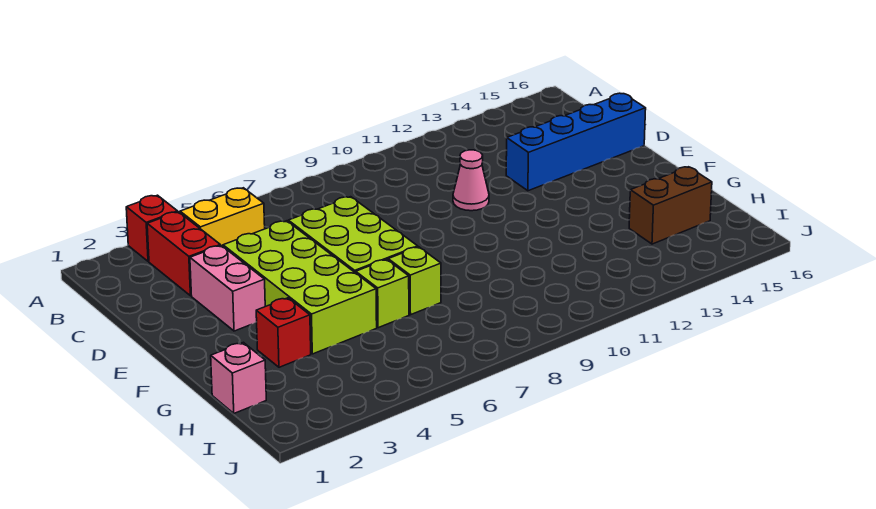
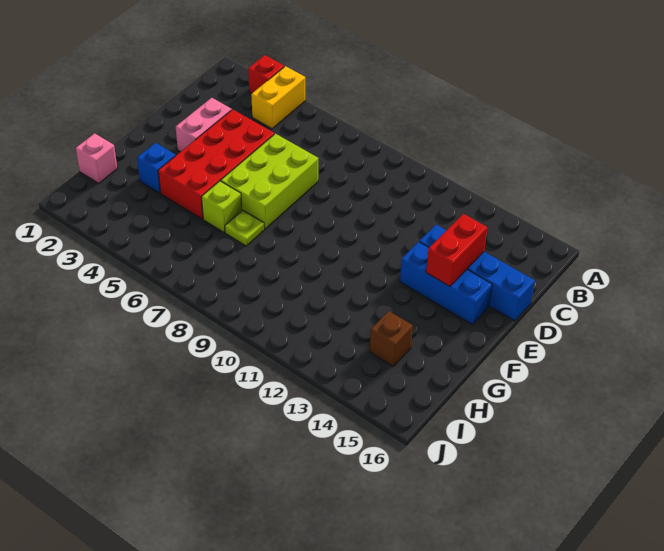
red brick B3:C3 level 1 -> red brick D14:E14 level 2
yellow brick B4:B5 level 1 -> yellow brick A4:B4 level 1
lime brick D4:G5 level 1 -> red brick D4:G5 level 1
pink cone D11 level 1 -> none
none -> blue brick E13:E15 level 1
red brick G3 level 1 -> blue brick G3 level 1
lime brick G7 level 1 -> lime plate G7 level 1
brown brick H14:H15 level 1 -> brown brick H14 level 1

